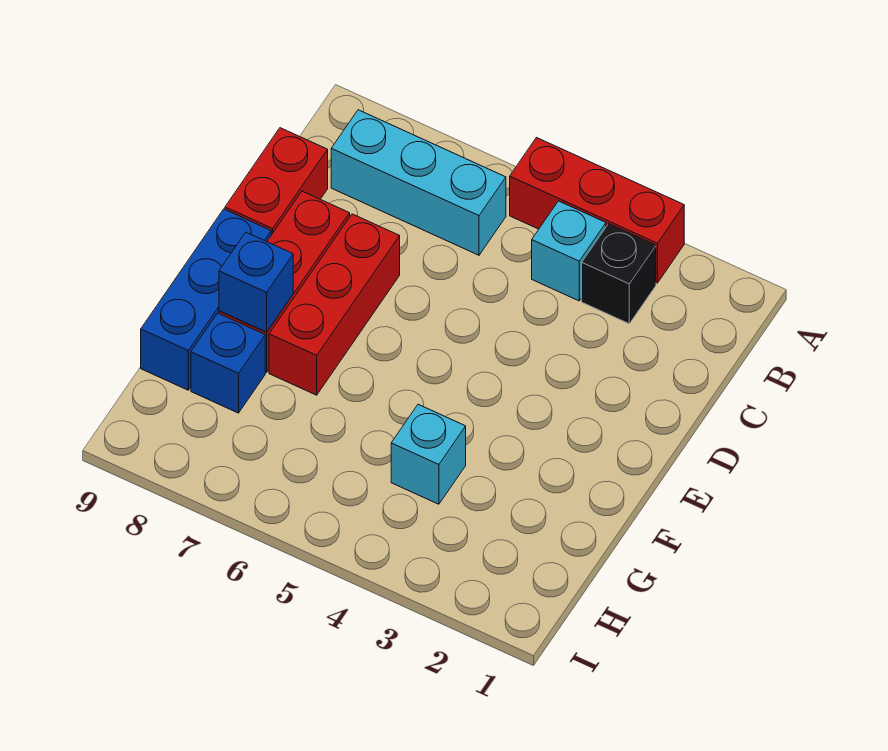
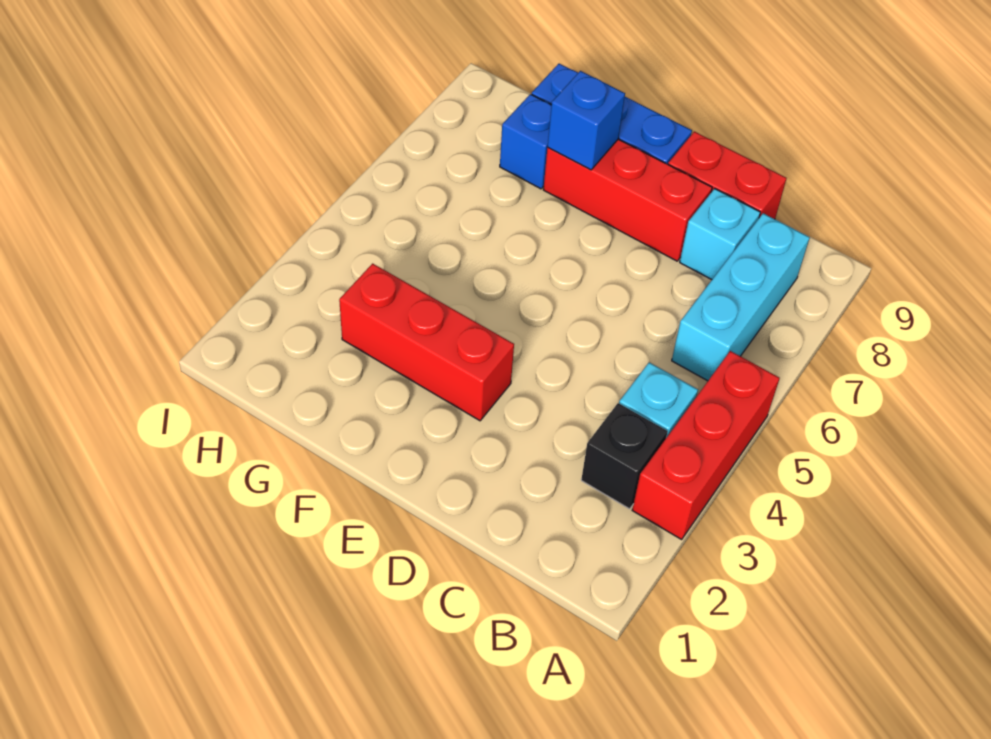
red brick D7:F7 level 1 -> red brick E3:G3 level 1
cyan brick G4 level 1 -> cyan brick C8 level 1

